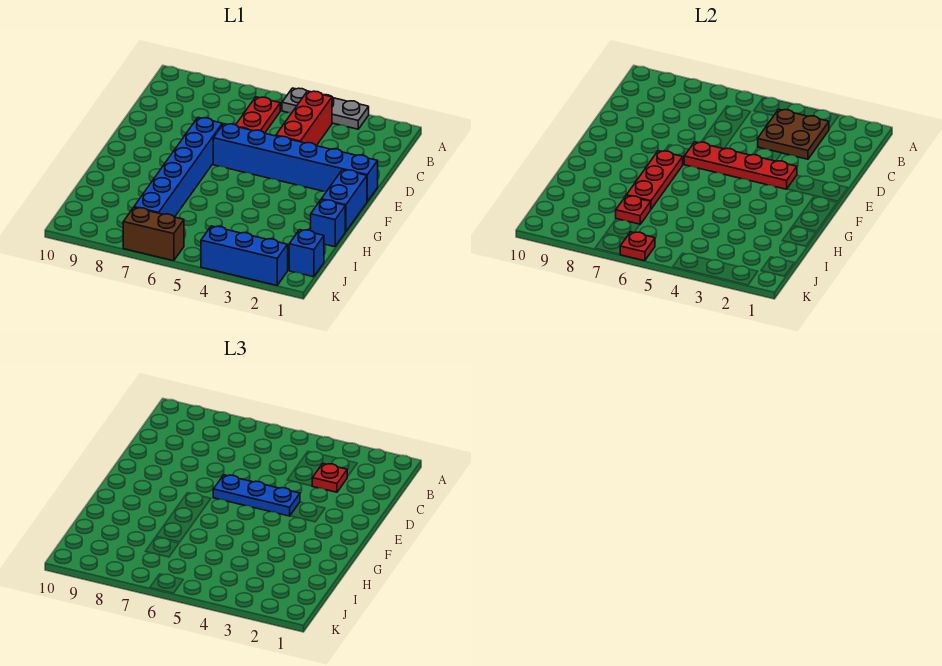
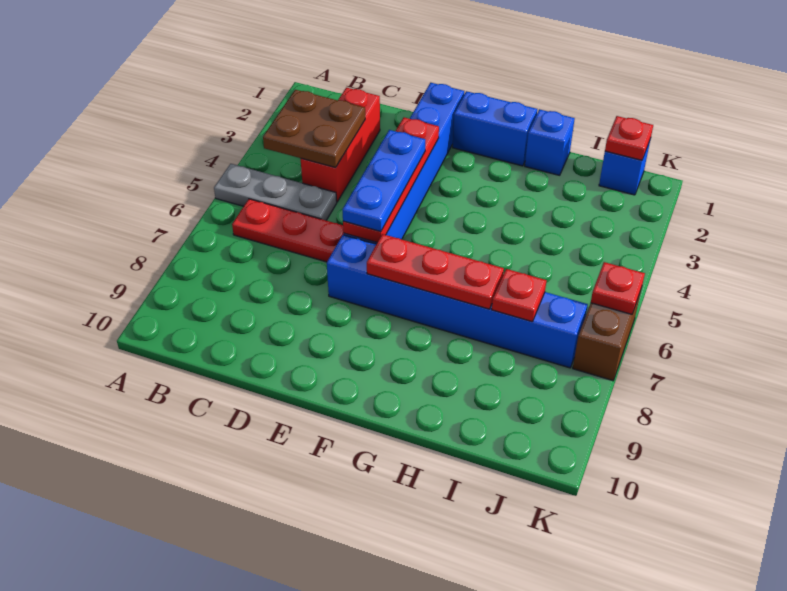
grey plate A3:A5 level 1 -> grey plate A5:C5 level 1
red brick B4:D4 level 1 -> red brick C2:C4 level 1
red plate C3 level 3 -> red plate J1 level 2
blue brick K2:K4 level 1 -> none

